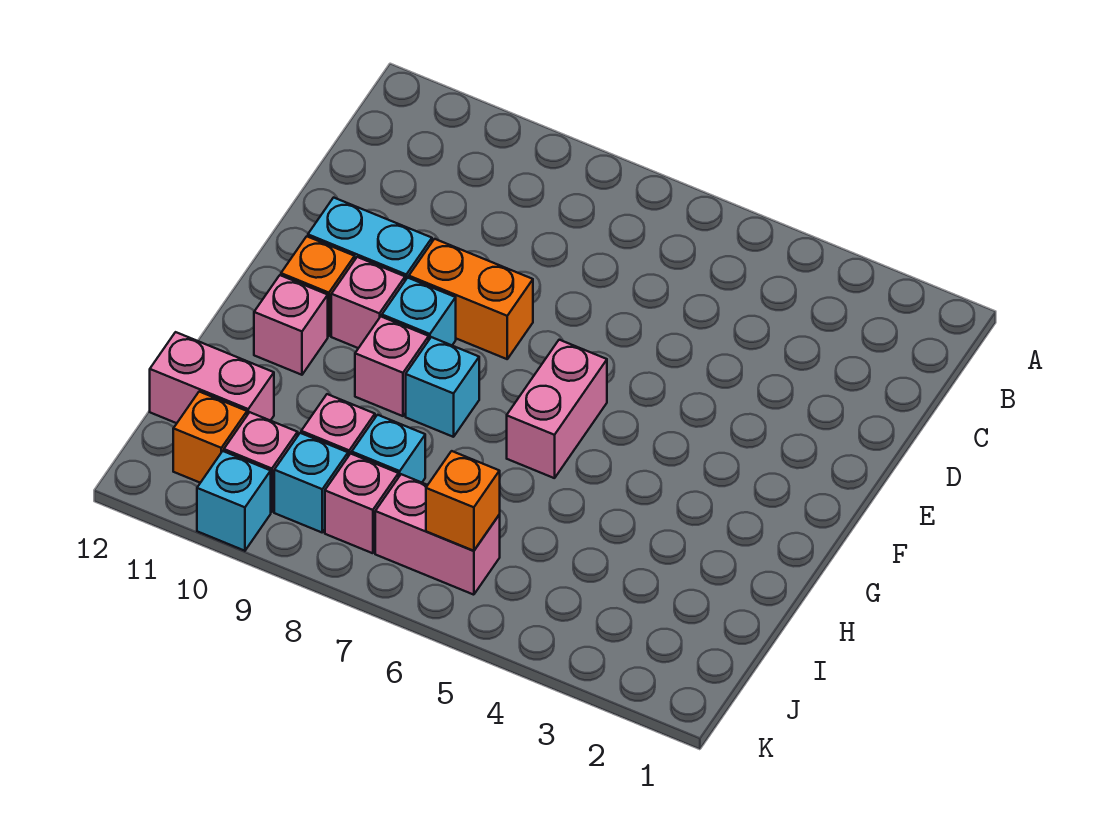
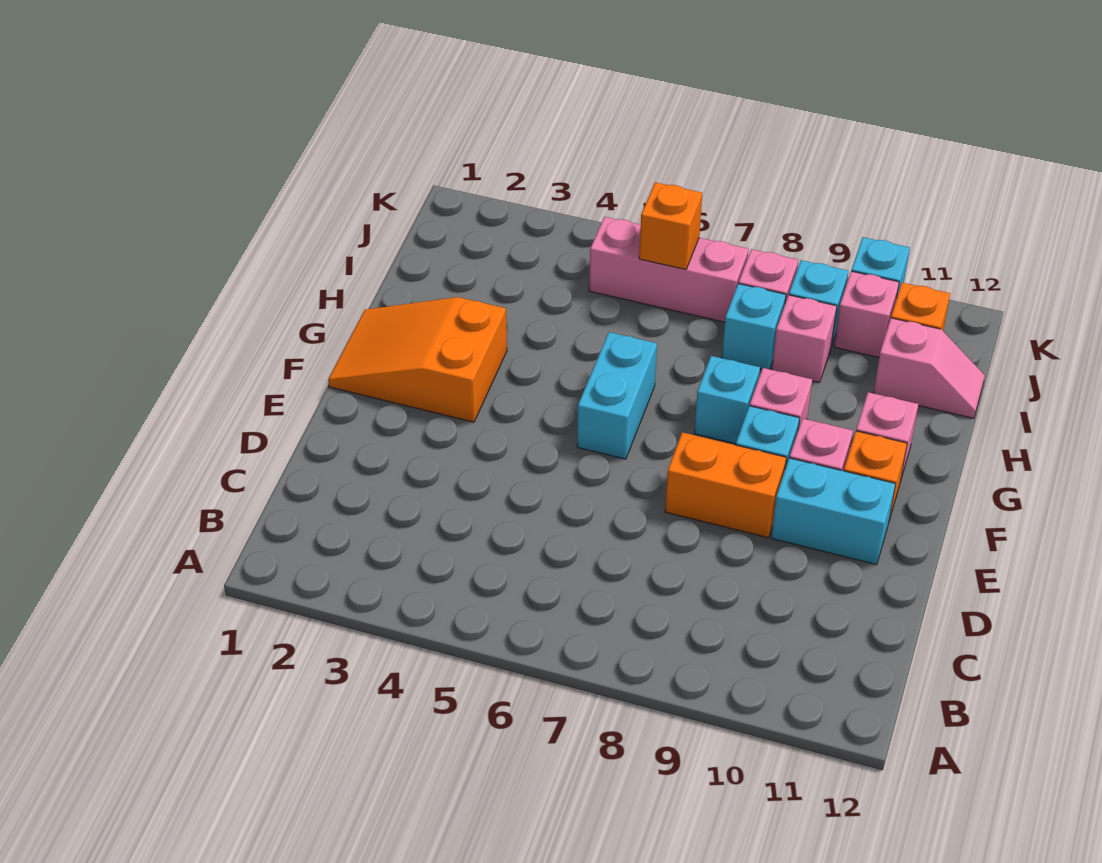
none -> orange slope F1:G3 level 1 top 3
pink brick F6:G6 level 1 -> cyan brick F6:G6 level 1
pink brick I11:I12 level 1 -> pink slope I11:I12 level 1 top 11
pink brick J6:J7 level 1 -> pink brick J5:J7 level 1

